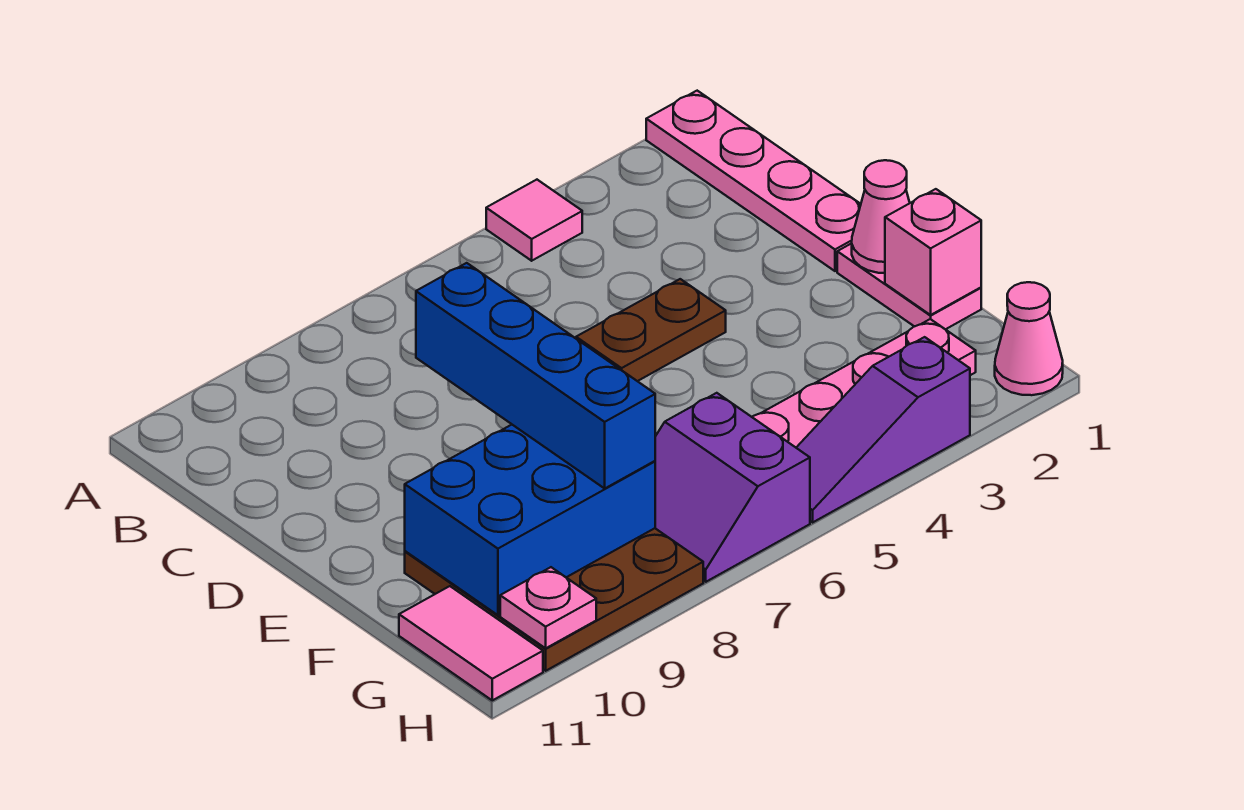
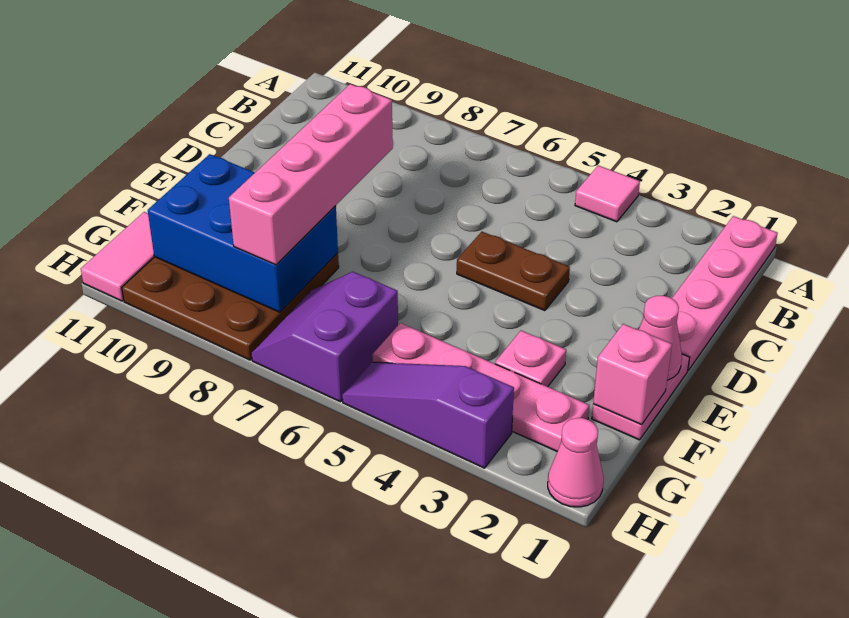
blue brick D8:G8 level 3 -> pink brick D8:G8 level 3
pink plate H10 level 2 -> pink plate F3 level 1

